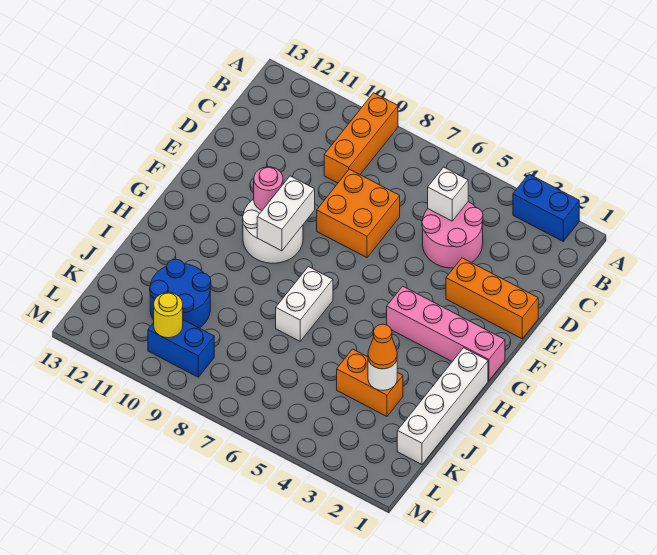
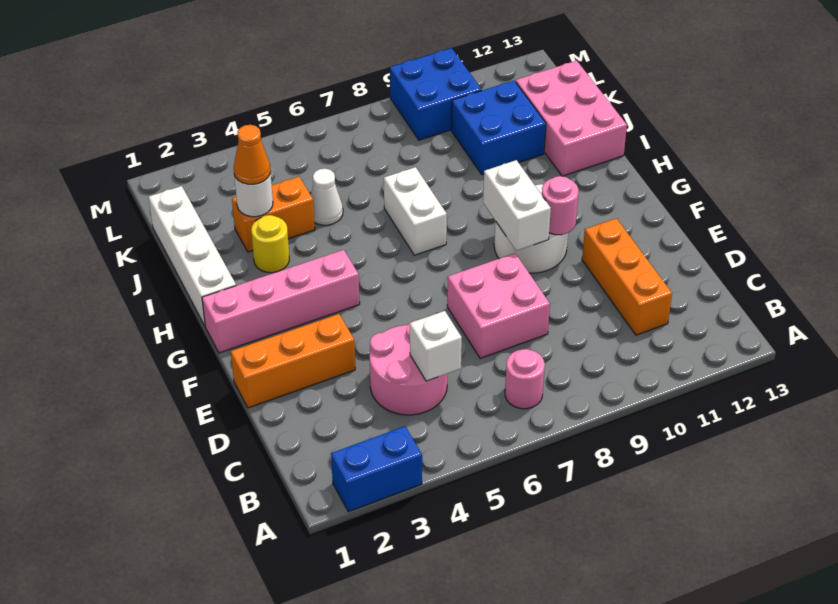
orange brick A9:C9 level 1 -> orange brick C11:E11 level 1
none -> pink round brick B7 level 1
orange brick D7:E8 level 1 -> pink brick D7:E8 level 1
none -> pink brick I12:K13 level 1
none -> white cone J5 level 1
blue round brick J10:K11 level 1 -> blue brick J10:K11 level 1
blue brick L9:L10 level 1 -> blue brick L9:M10 level 1
yellow round brick L10 level 2 -> yellow round brick I3 level 1

